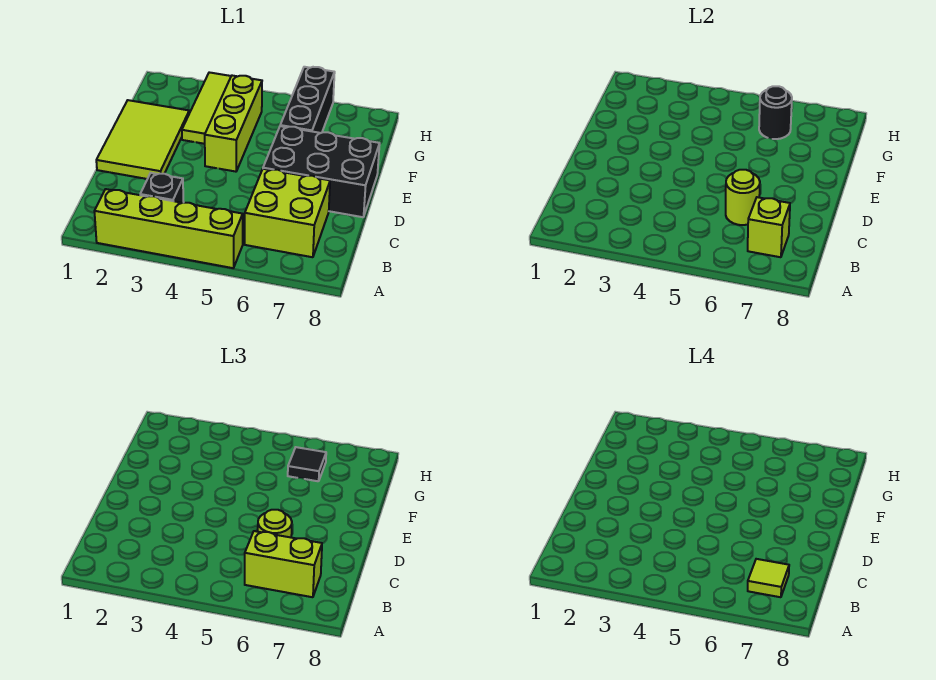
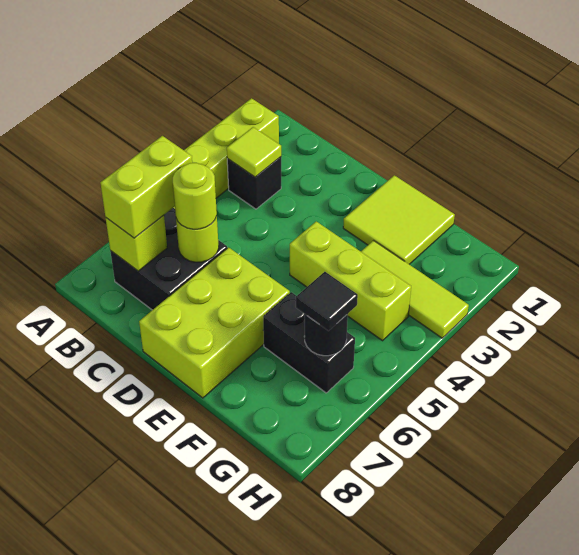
lime brick B6:C7 level 1 -> black brick B6:C7 level 1
lime tile B7 level 4 -> lime tile B3 level 2
lime tile D1:F2 level 1 -> lime tile E1:F2 level 1
black brick D6:E8 level 1 -> lime brick D6:E8 level 1
black brick F6:H6 level 1 -> black brick F6:G6 level 1

